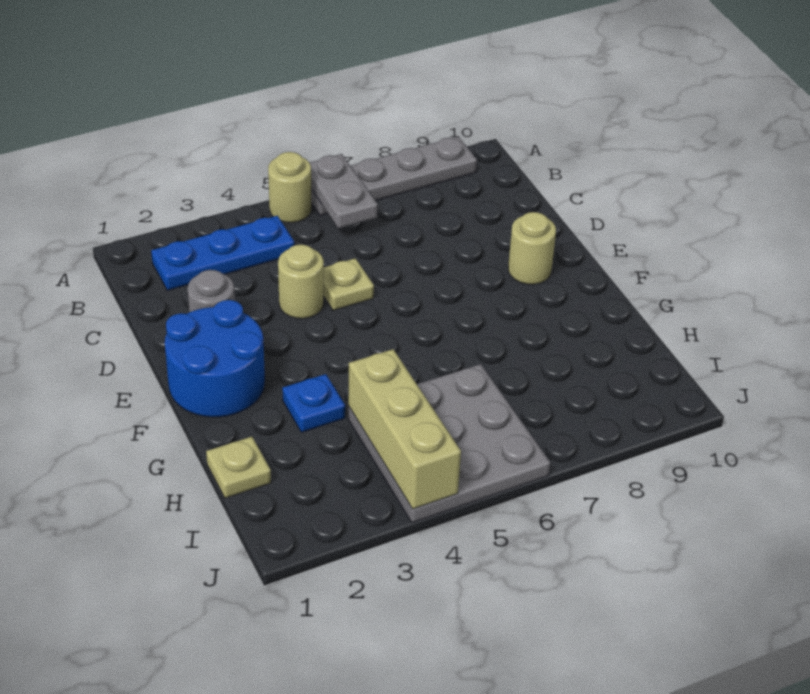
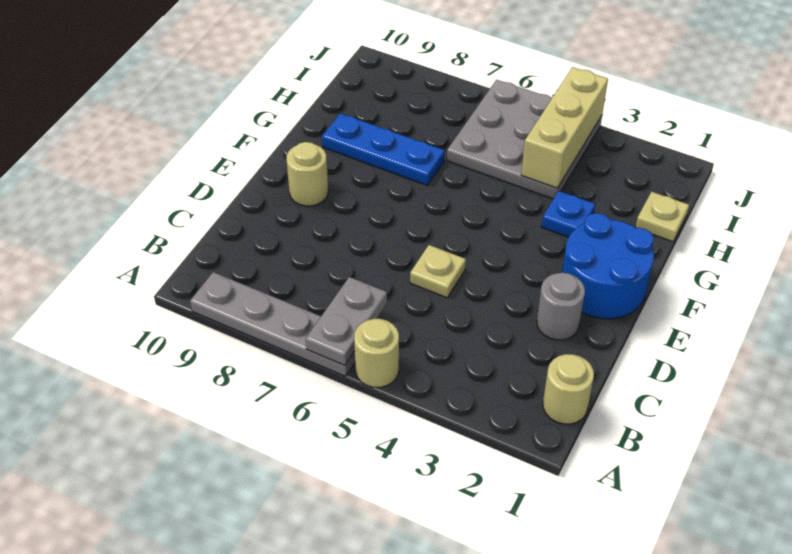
blue plate B2:B4 level 1 -> blue plate G7:G9 level 1
tan round brick D4 level 1 -> tan round brick B1 level 1

